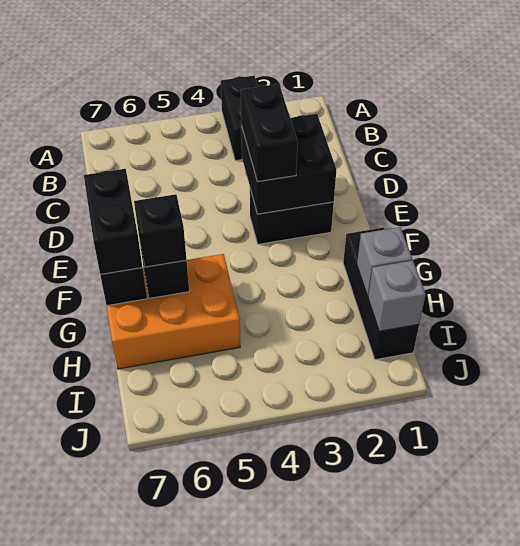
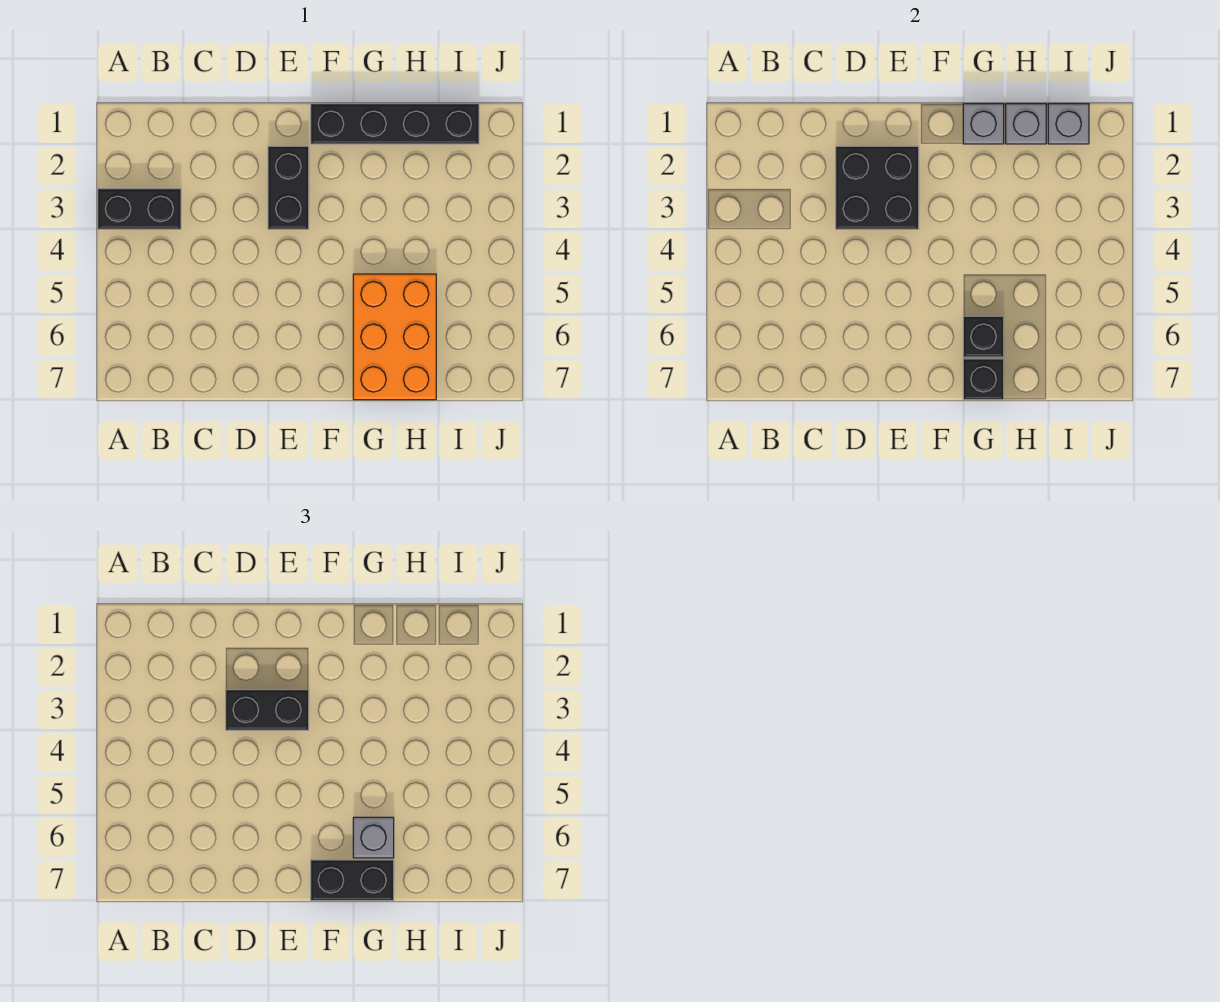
black brick G1:I1 level 1 -> black brick F1:I1 level 1
none -> grey brick G1 level 2
black brick G6 level 3 -> grey brick G6 level 3

